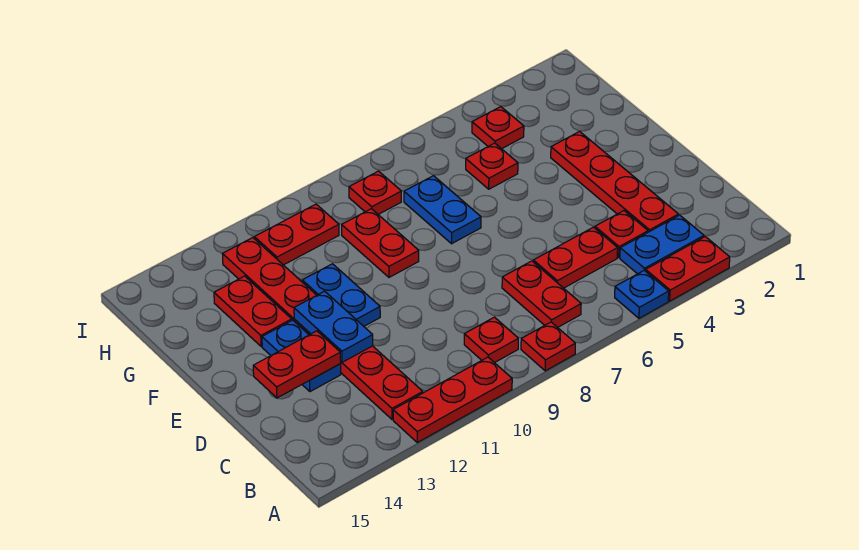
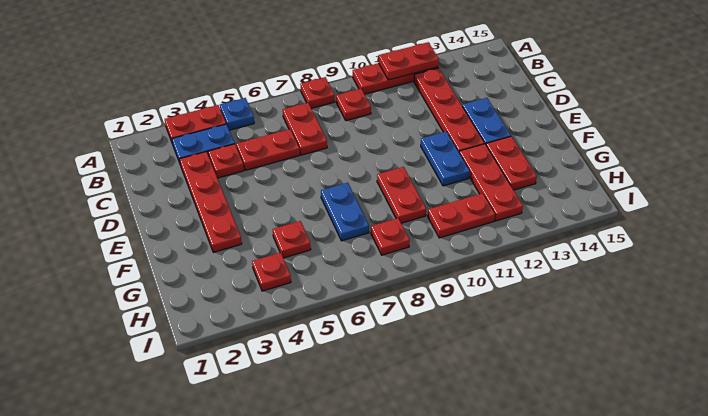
blue plate D12:E12 level 2 -> none
red plate D13:D14 level 2 -> red plate A11:A12 level 2

